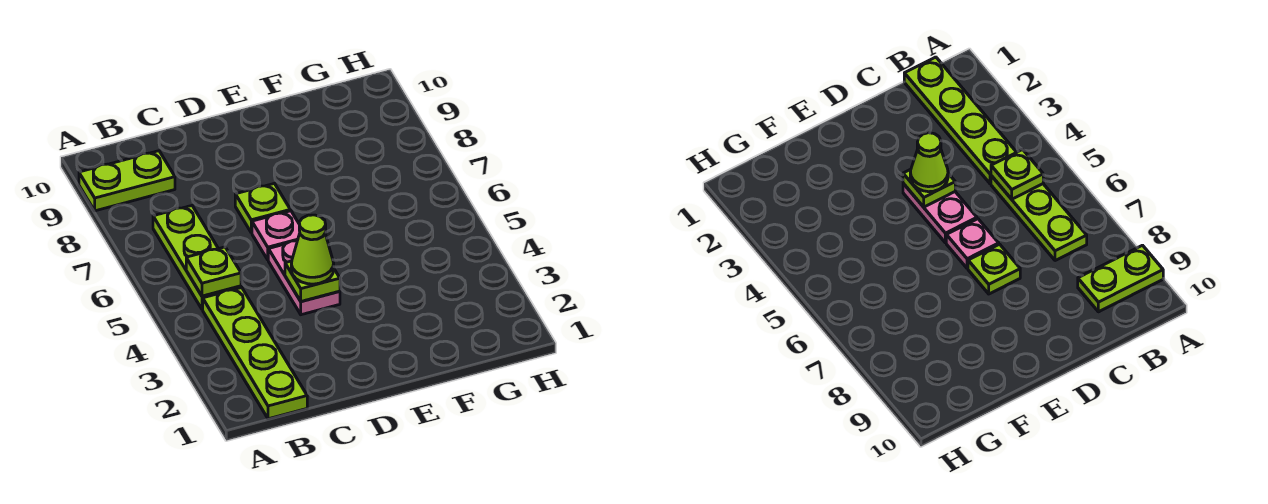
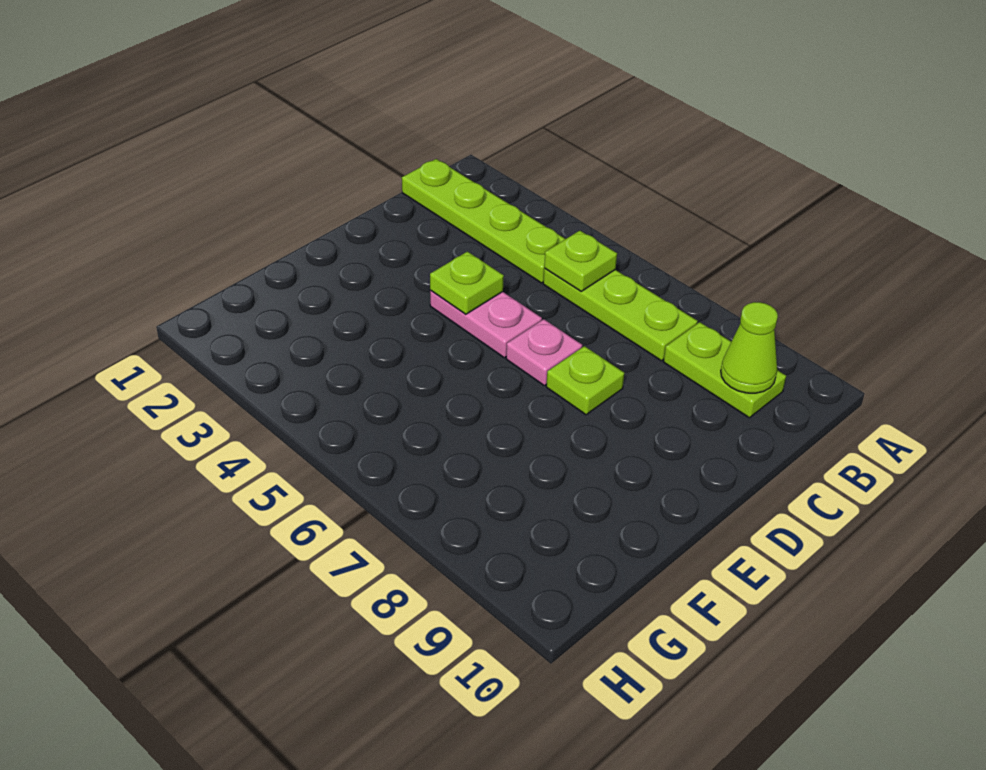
lime plate A9:B9 level 1 -> lime plate B8:B9 level 1
lime cone D4 level 3 -> lime cone B9 level 2

